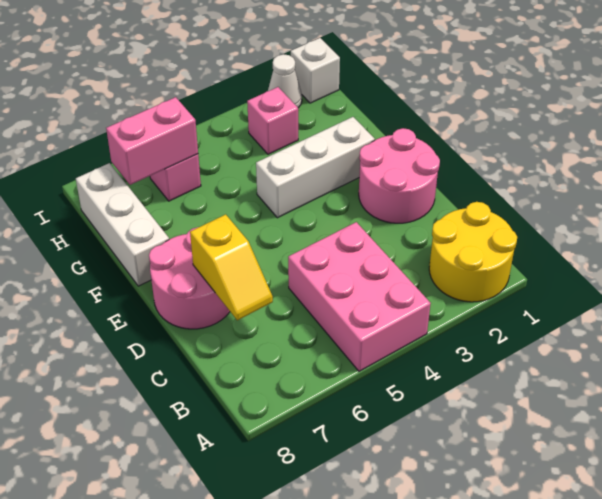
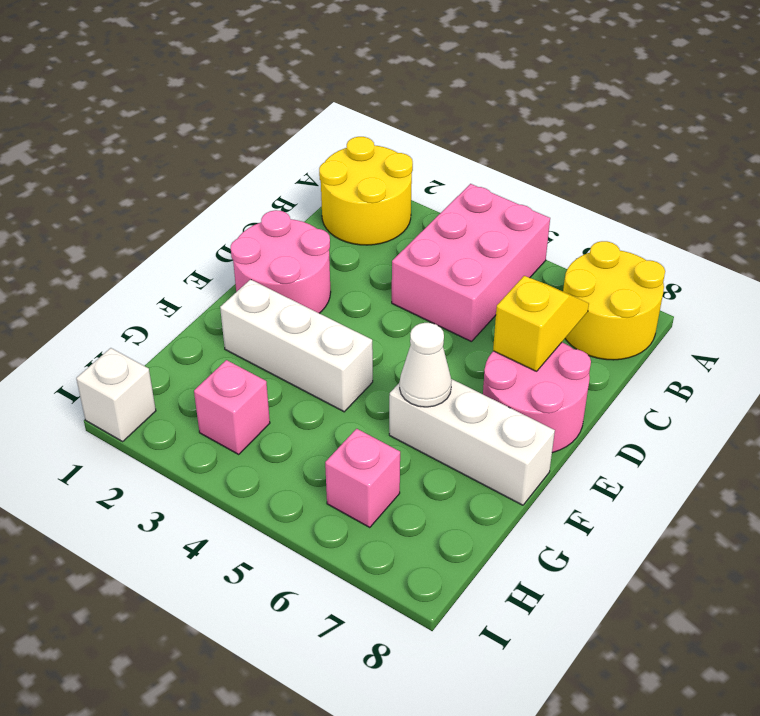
none -> yellow round brick A7:B8 level 1
white brick F8:H8 level 1 -> white brick F6:F8 level 1
pink brick H6:H7 level 2 -> none
white cone I2 level 1 -> white cone F6 level 2

